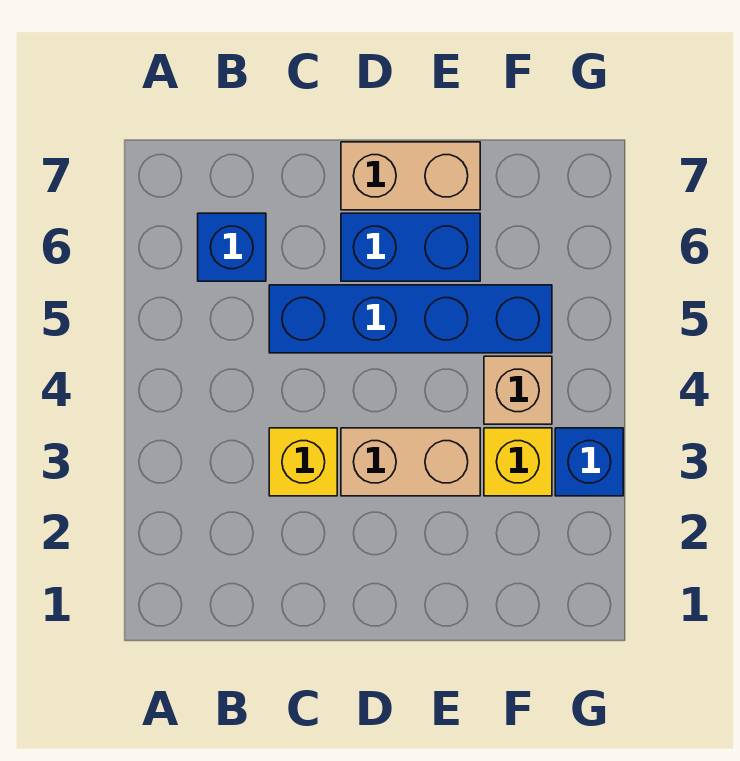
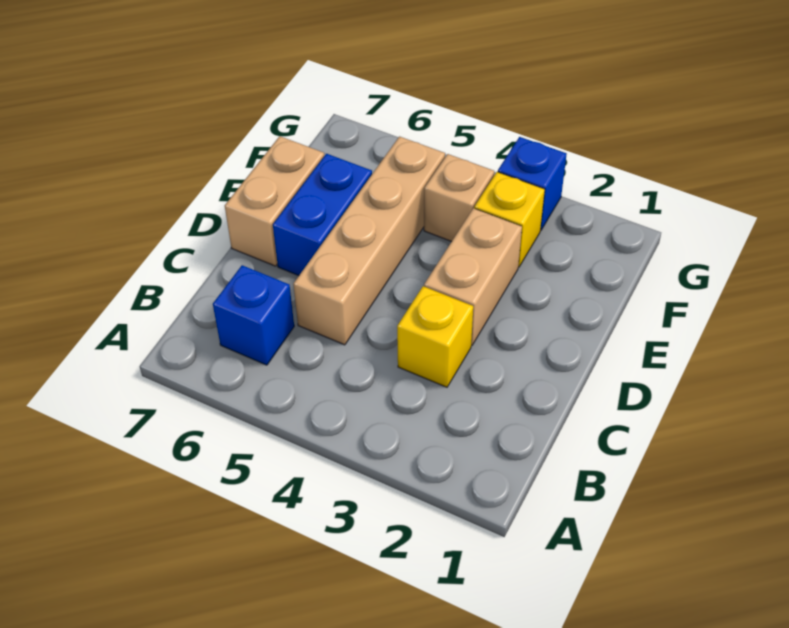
blue brick C5:F5 level 1 -> tan brick C5:F5 level 1

